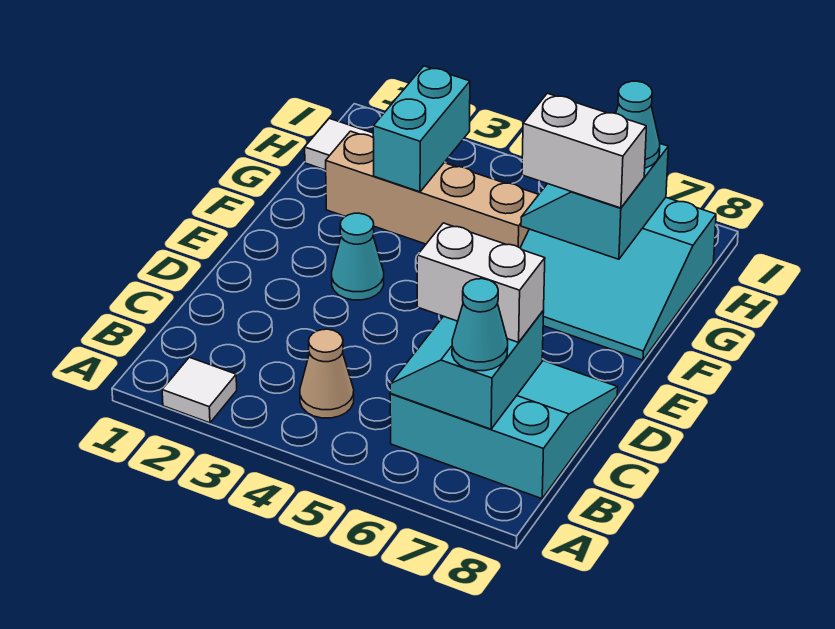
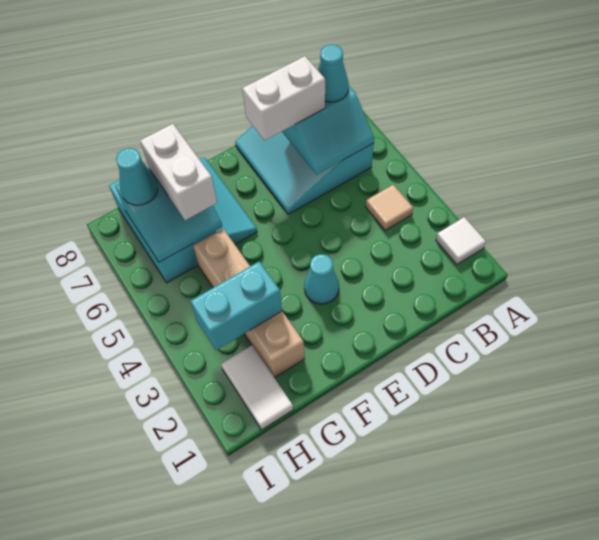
tan cone B4 level 1 -> tan tile B4 level 1
white brick C6:C7 level 3 -> white brick C7:D7 level 3

